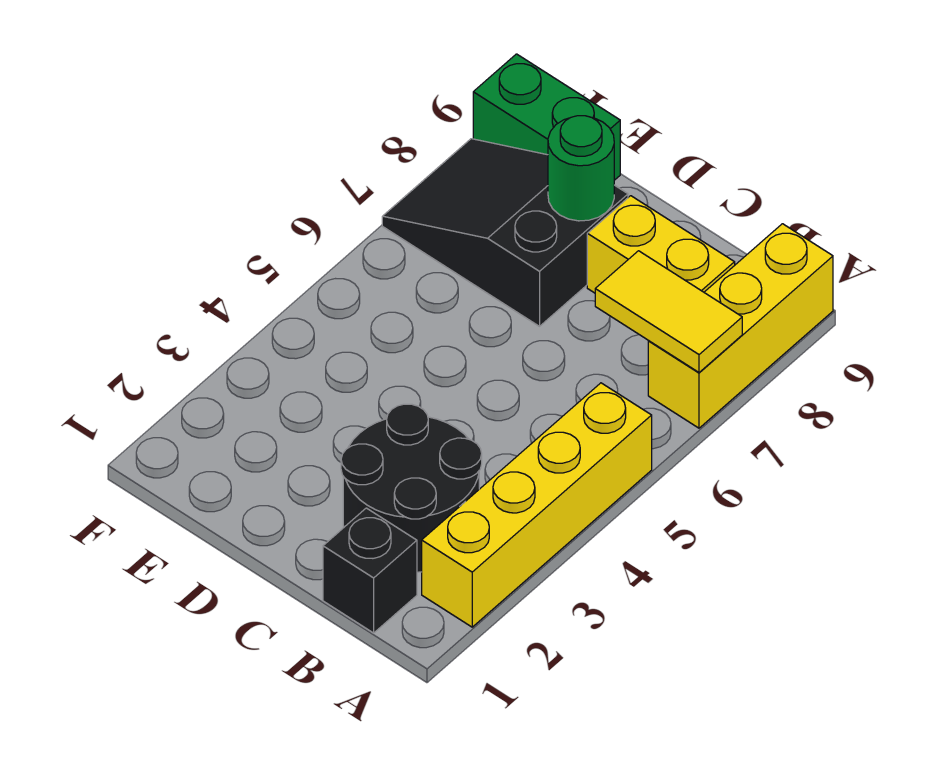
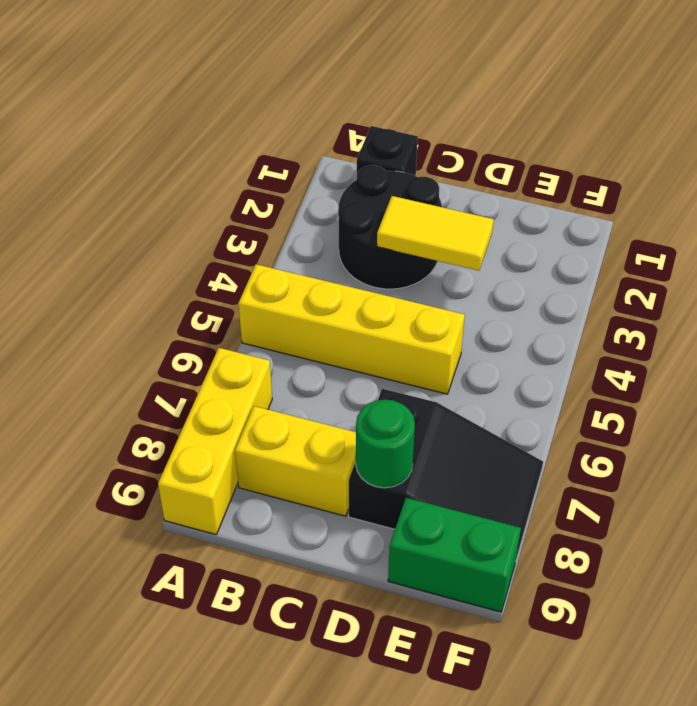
yellow brick A2:A5 level 1 -> yellow brick A5:D5 level 1
yellow tile A7:B7 level 2 -> yellow tile C3:D3 level 2

